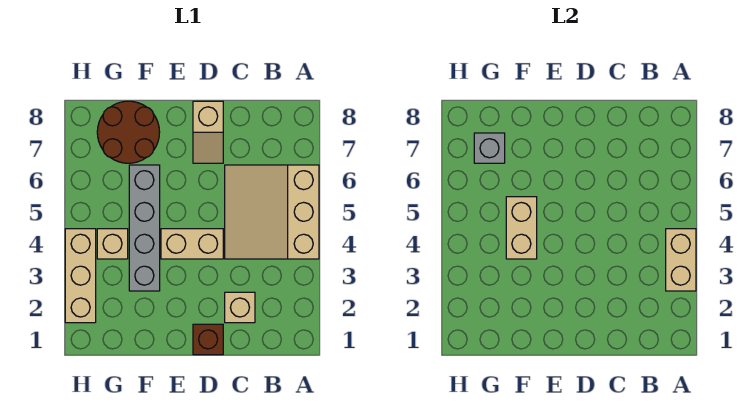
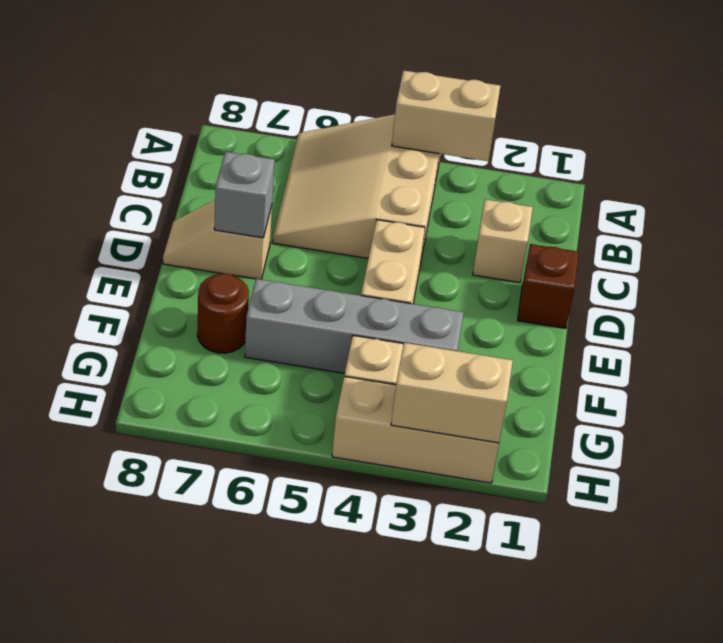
tan slope A4:C6 level 1 top A -> tan slope A4:C6 level 1 top 4
tan slope D7:D8 level 1 top 8 -> tan slope D7:D8 level 1 top 7
tan brick F4:F5 level 2 -> tan brick H2:H3 level 2
brown round brick F7:G8 level 1 -> brown round brick F7 level 1
grey brick G7 level 2 -> grey brick D7 level 2

